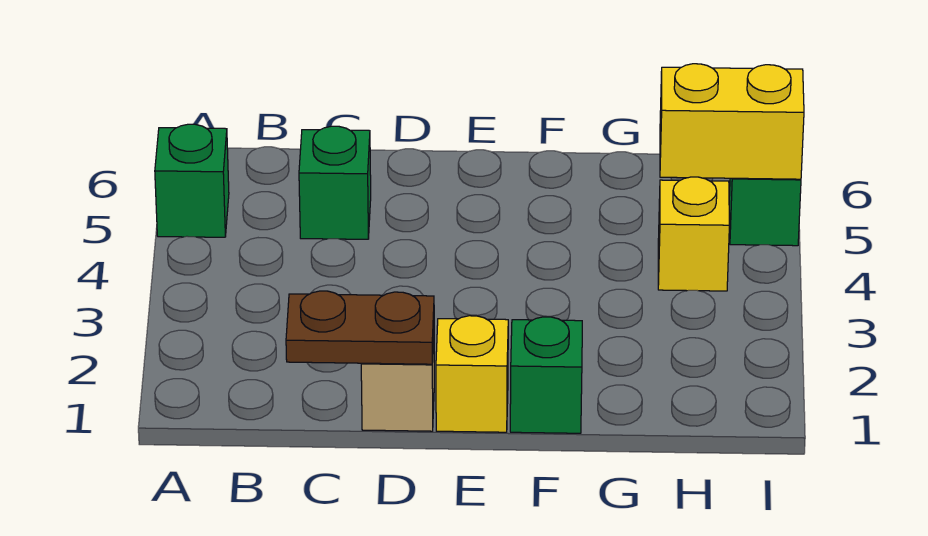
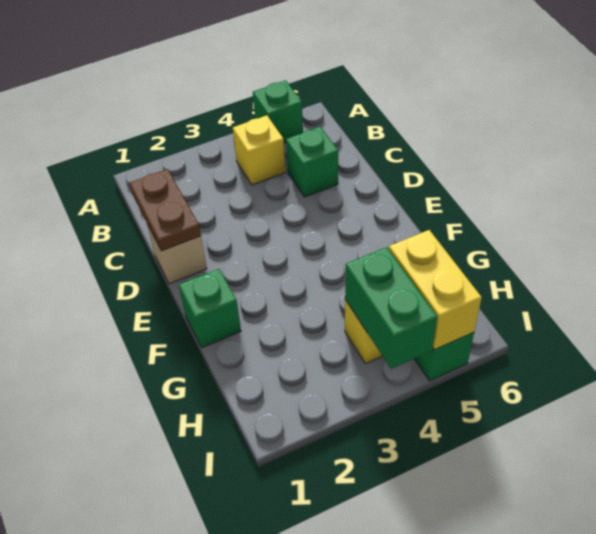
yellow brick E1 level 1 -> yellow brick B4 level 1
none -> green brick H4:I4 level 2

